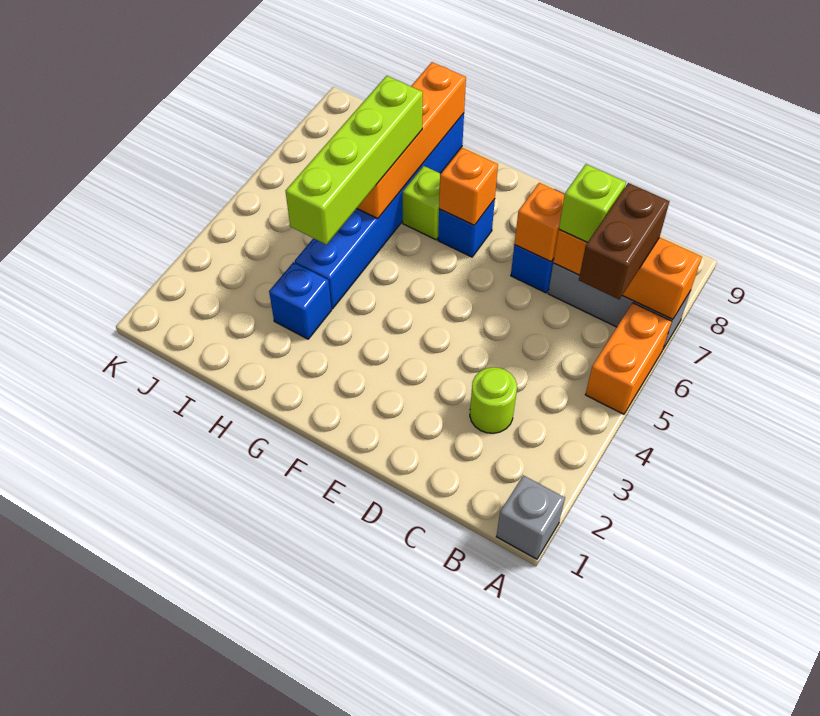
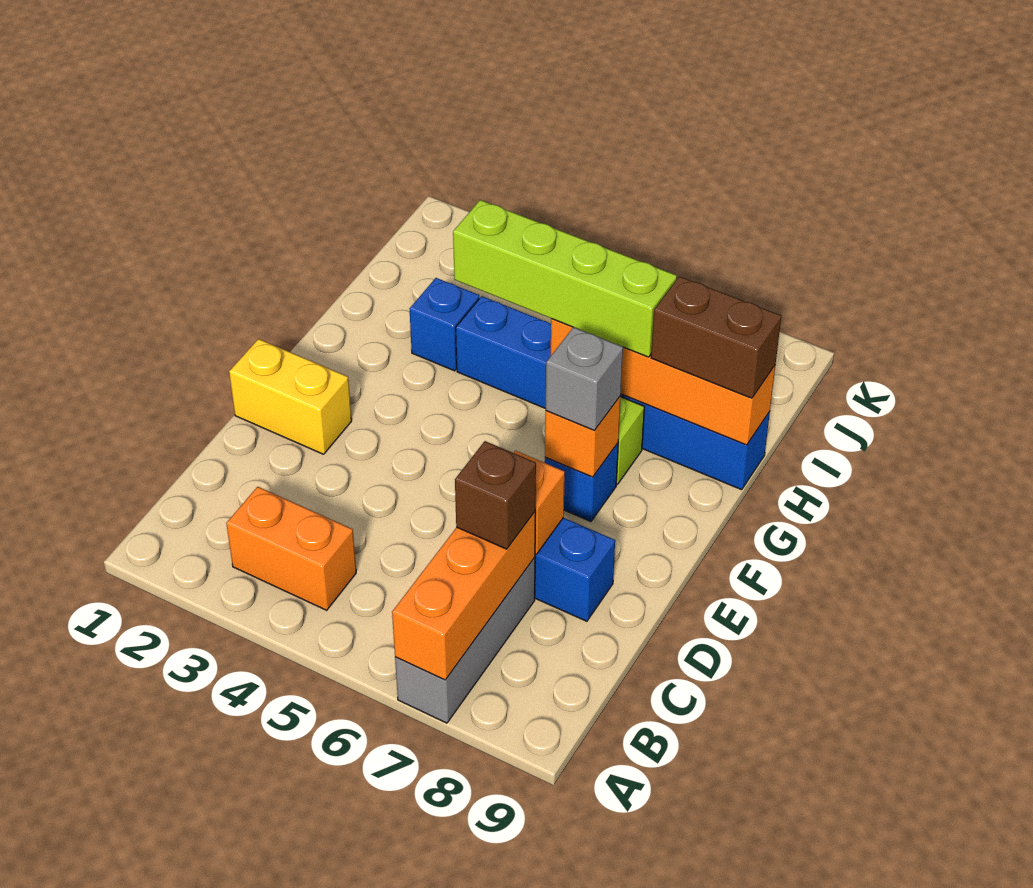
grey brick A1 level 1 -> grey brick F7 level 3
orange brick A5:A6 level 1 -> orange brick B3:B4 level 1
brown brick B6:B7 level 3 -> brown brick H8:H9 level 3
lime round brick C3 level 1 -> none
lime brick C7 level 3 -> brown brick C7 level 3
none -> yellow brick E1:E2 level 1

